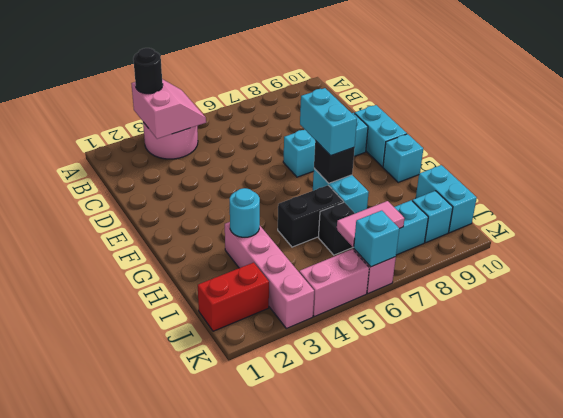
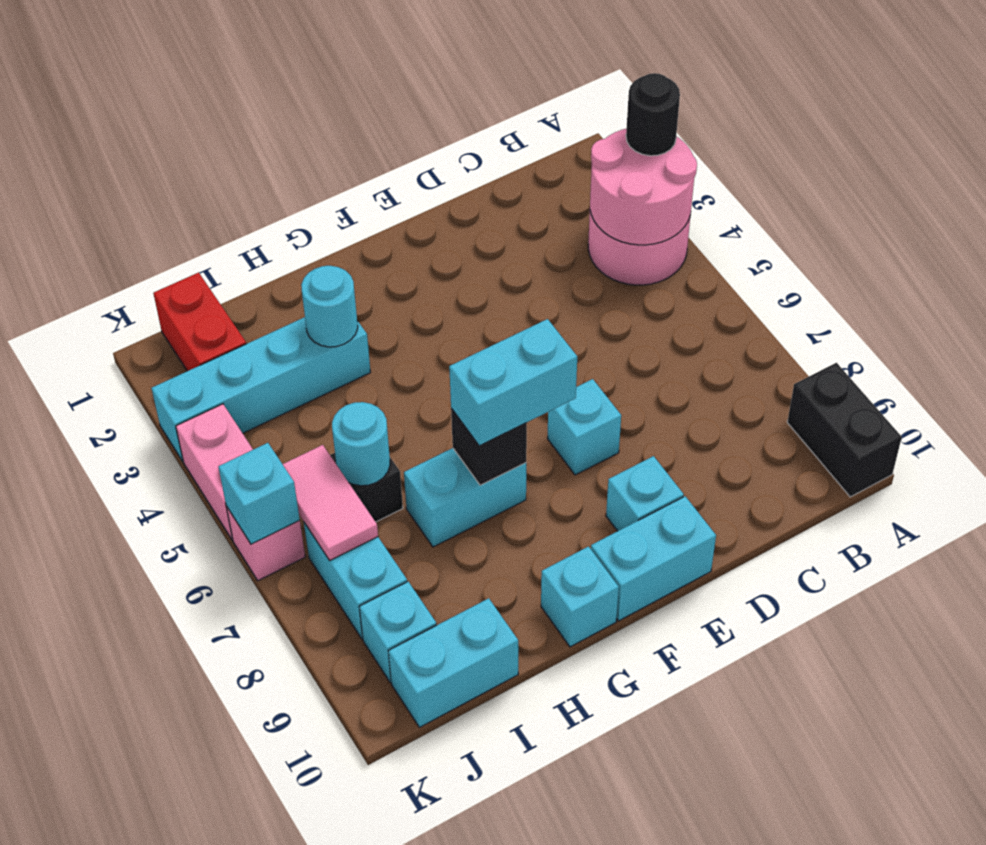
pink slope A3:B4 level 2 top 3 -> pink round brick A3:B4 level 2
pink brick H3:K3 level 1 -> cyan brick H3:K3 level 1
black brick H5:H6 level 1 -> black brick A9:A10 level 1
none -> cyan round brick I6 level 2

